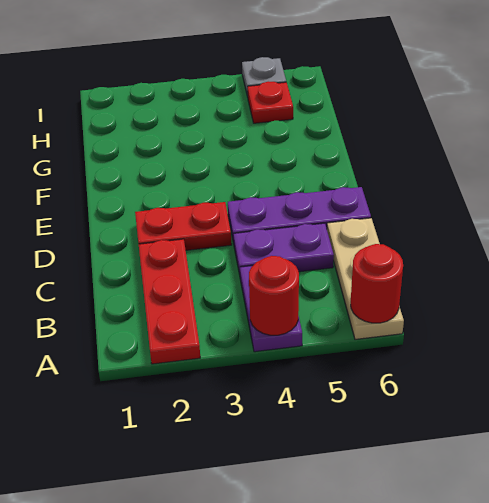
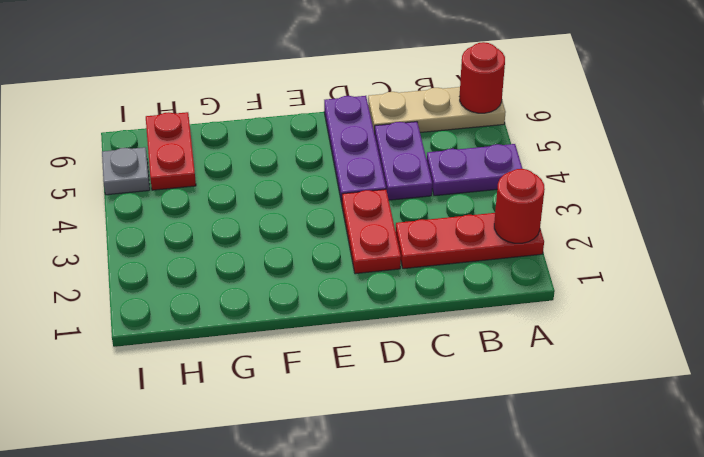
red round brick A4 level 2 -> red round brick A2 level 2
red plate H5 level 1 -> red plate H5:H6 level 1

